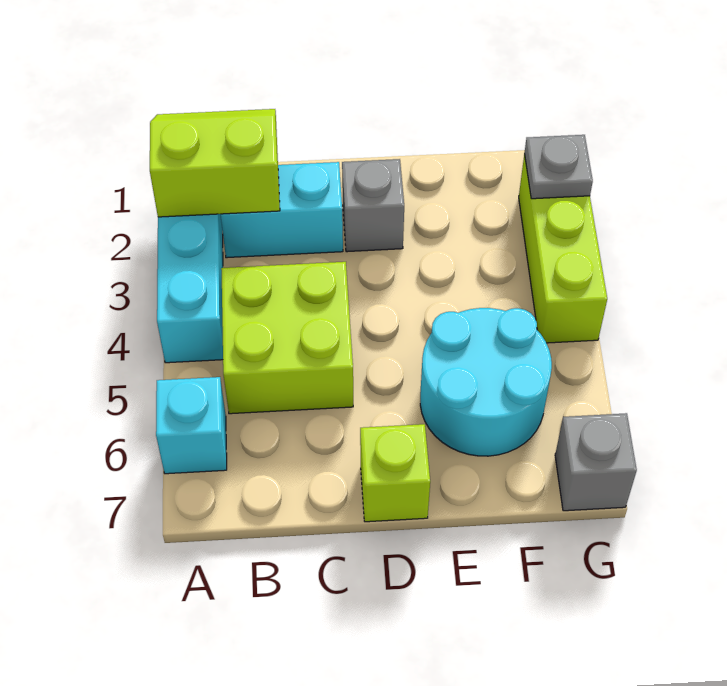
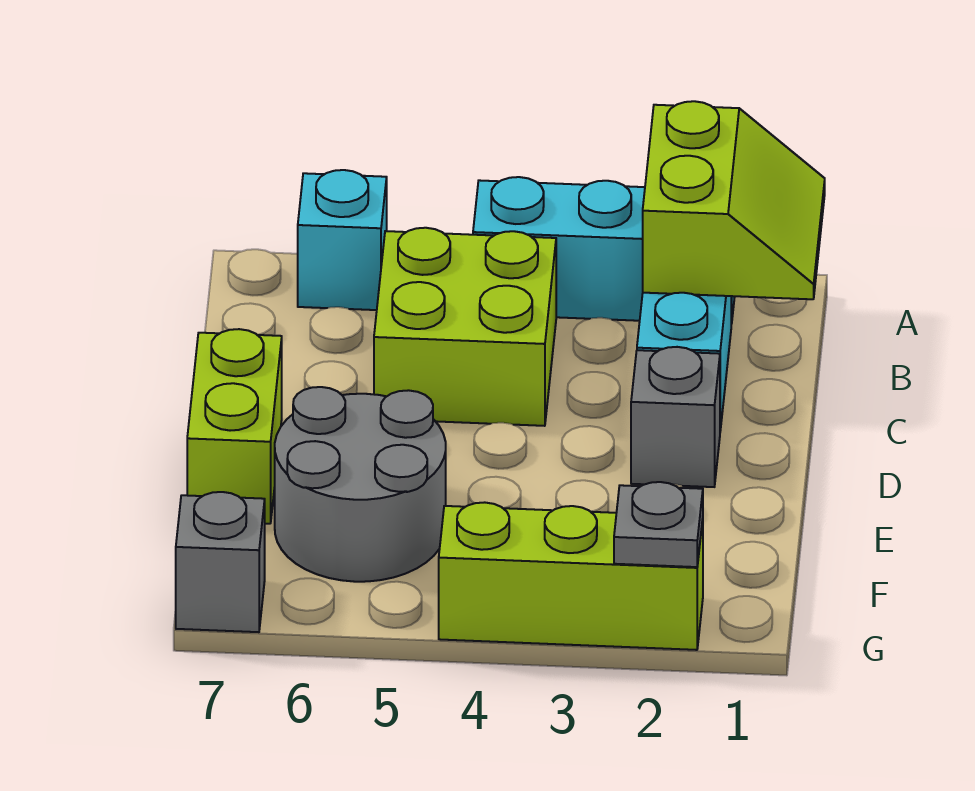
lime brick D7 level 1 -> lime brick D7:E7 level 1
cyan round brick E5:F6 level 1 -> grey round brick E5:F6 level 1

